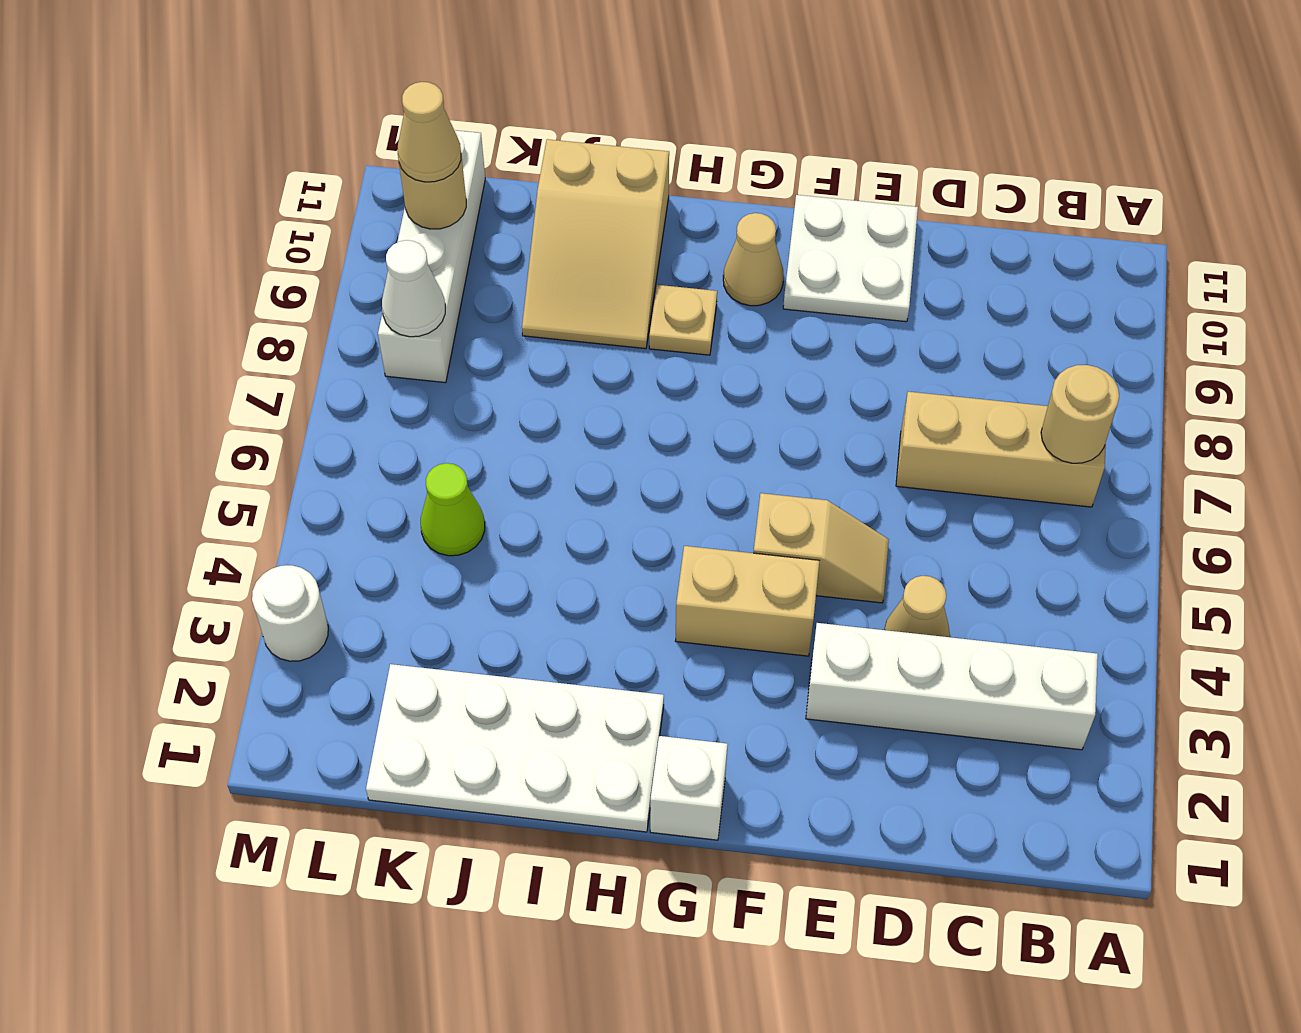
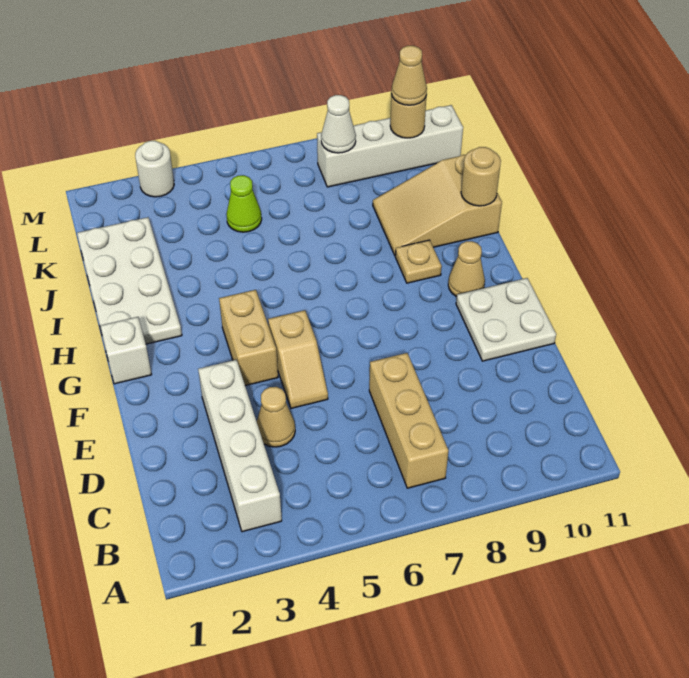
tan round brick B7 level 2 -> tan round brick I11 level 2

